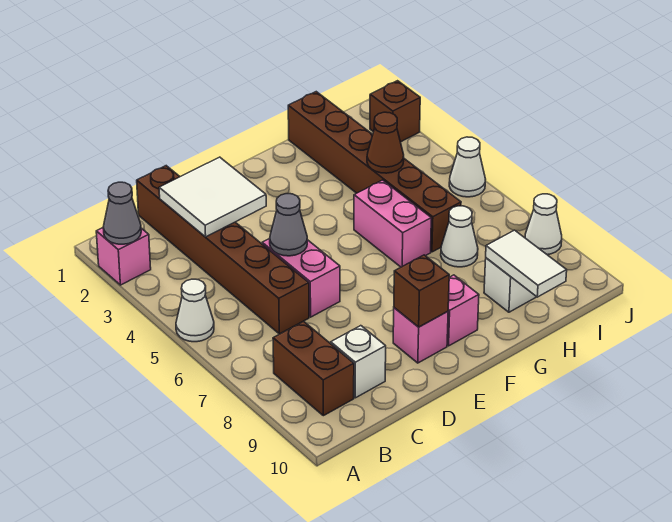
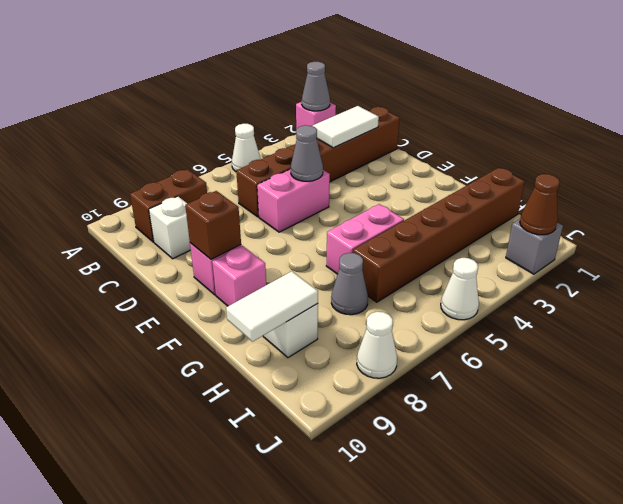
white tile C2:D3 level 2 -> white tile C2:C3 level 2
brown cone H4 level 2 -> brown cone J2 level 2
white cone H7 level 1 -> grey cone H7 level 1
brown brick J2 level 1 -> grey brick J2 level 1

